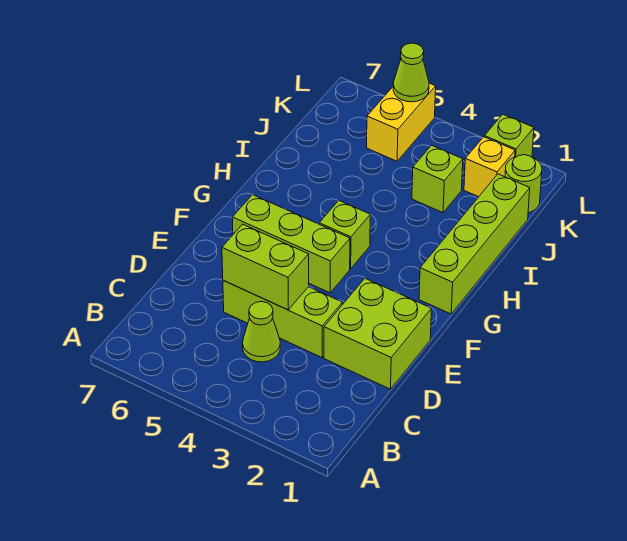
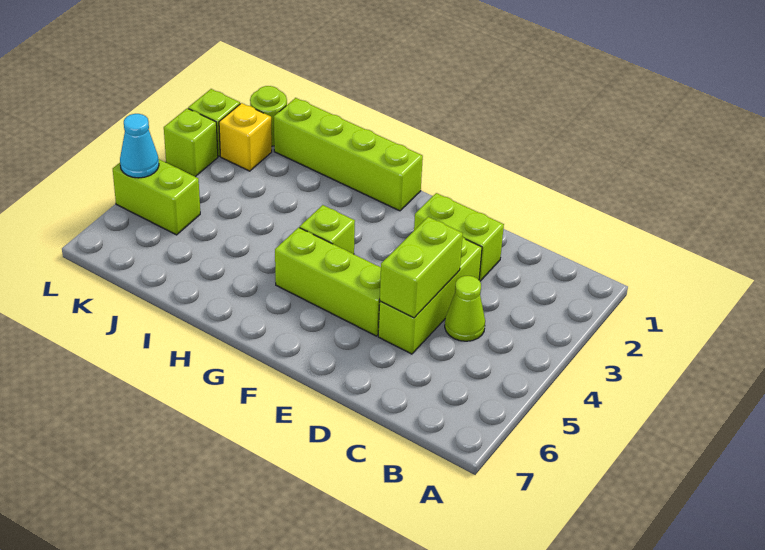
lime brick D1:E2 level 1 -> lime brick D2:E2 level 1
lime brick F4:F6 level 1 -> lime brick E5:G5 level 1
lime brick J3 level 1 -> lime brick L3 level 1
yellow brick K5:L5 level 1 -> lime brick K5:L5 level 1
lime cone L5 level 2 -> cyan cone L5 level 2

